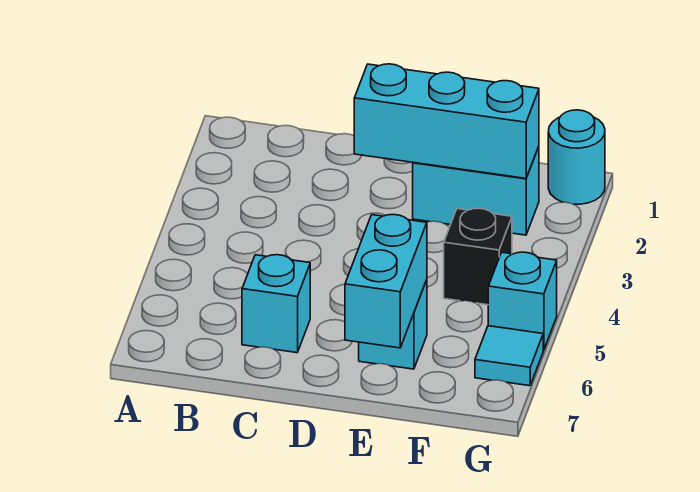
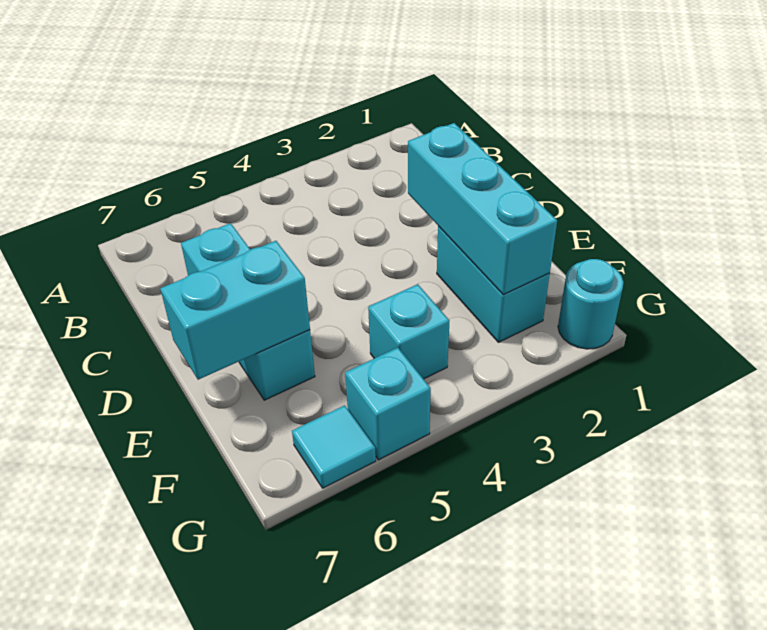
black brick F4 level 1 -> cyan brick F4 level 1

